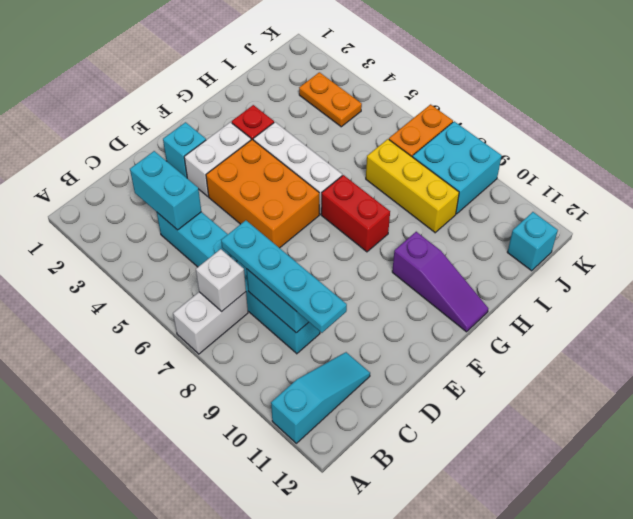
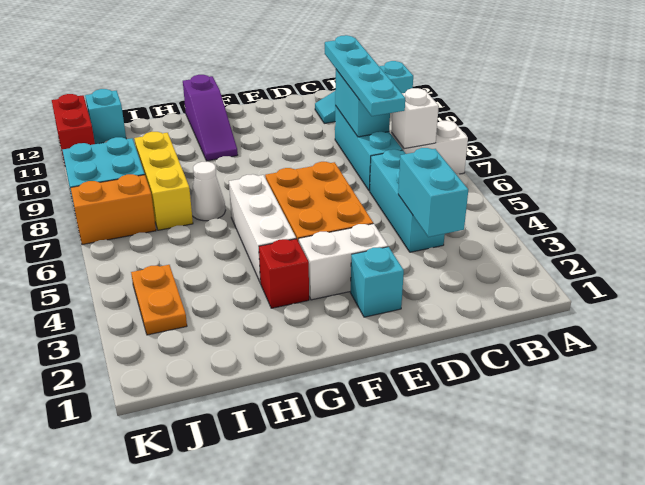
red brick G7:G8 level 1 -> red brick K11:K12 level 1
purple slope G10:G12 level 1 top 10 -> purple slope G10:G12 level 1 top 12
none -> white cone H7 level 1

